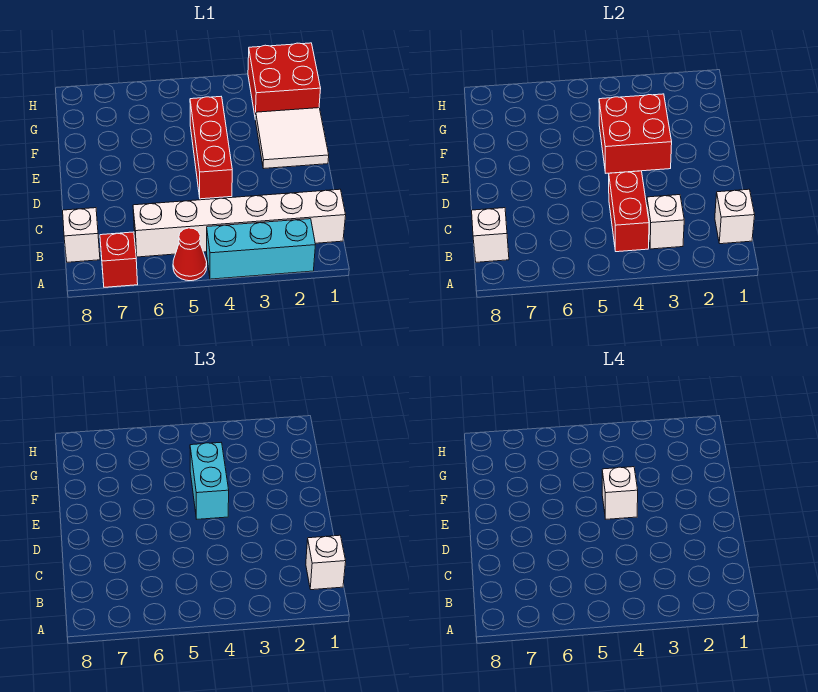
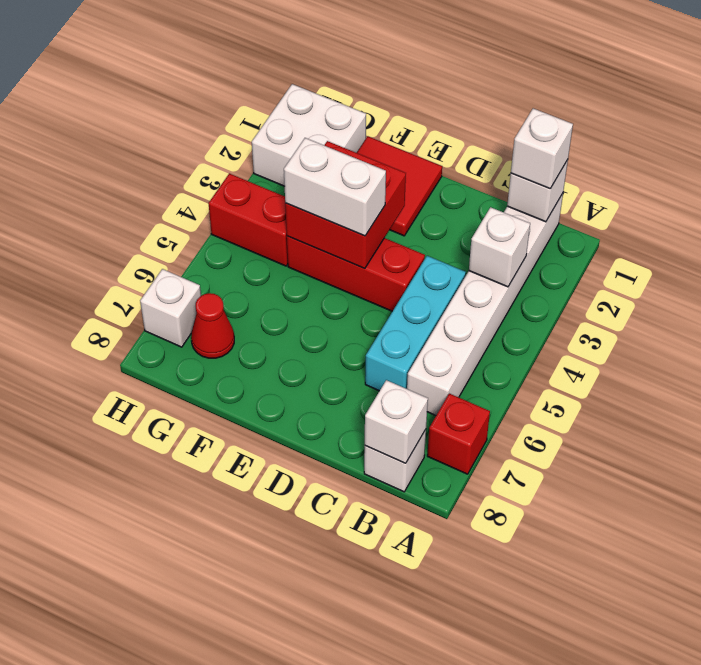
cyan brick A2:A4 level 1 -> cyan brick C4:C6 level 1
red cone A5 level 1 -> red cone G7 level 1
red brick B4:C4 level 2 -> red brick G4:H4 level 1
white tile E1:F2 level 1 -> red tile E1:F2 level 1
cyan brick E4:F4 level 3 -> white brick E4:F4 level 3
white brick E4 level 4 -> white brick H7 level 1
red brick G1:H2 level 1 -> white brick G1:H2 level 1

